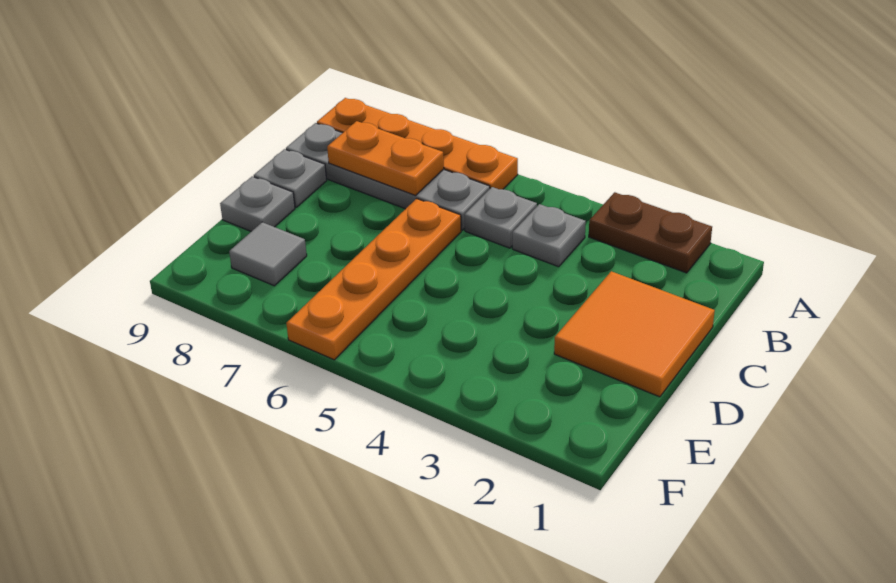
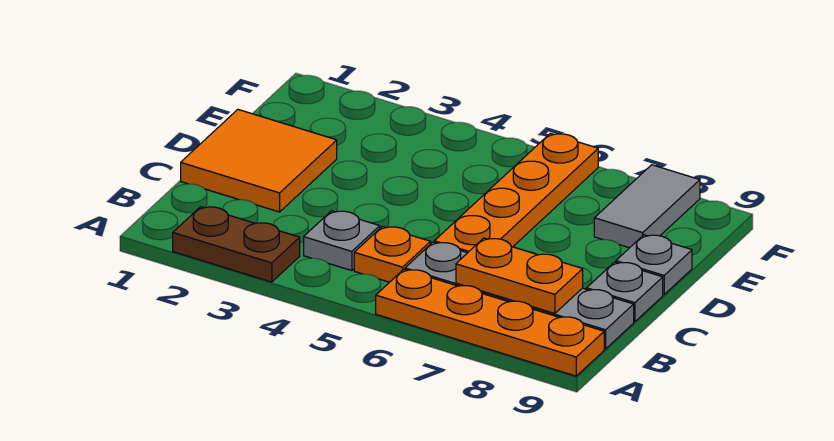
grey plate B5 level 1 -> orange plate B5 level 1
grey tile E8 level 1 -> grey tile E8:F8 level 1

